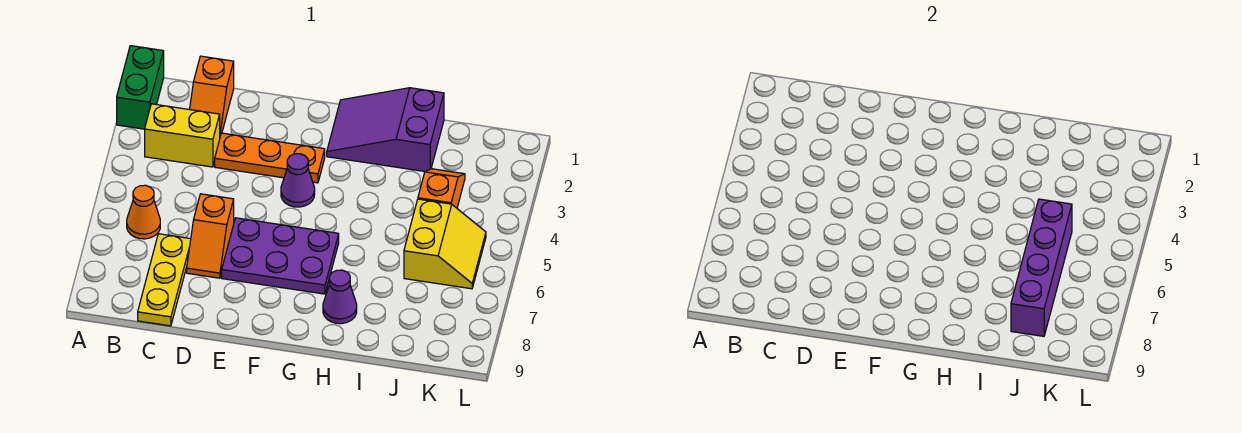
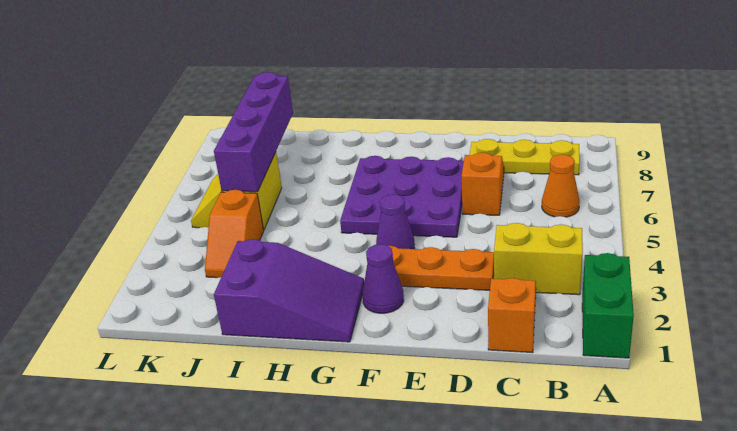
yellow plate C7:C9 level 1 -> yellow plate B8:D8 level 1
purple plate E6:G7 level 1 -> purple plate E5:G7 level 1
purple cone H8 level 1 -> purple cone F2 level 1

